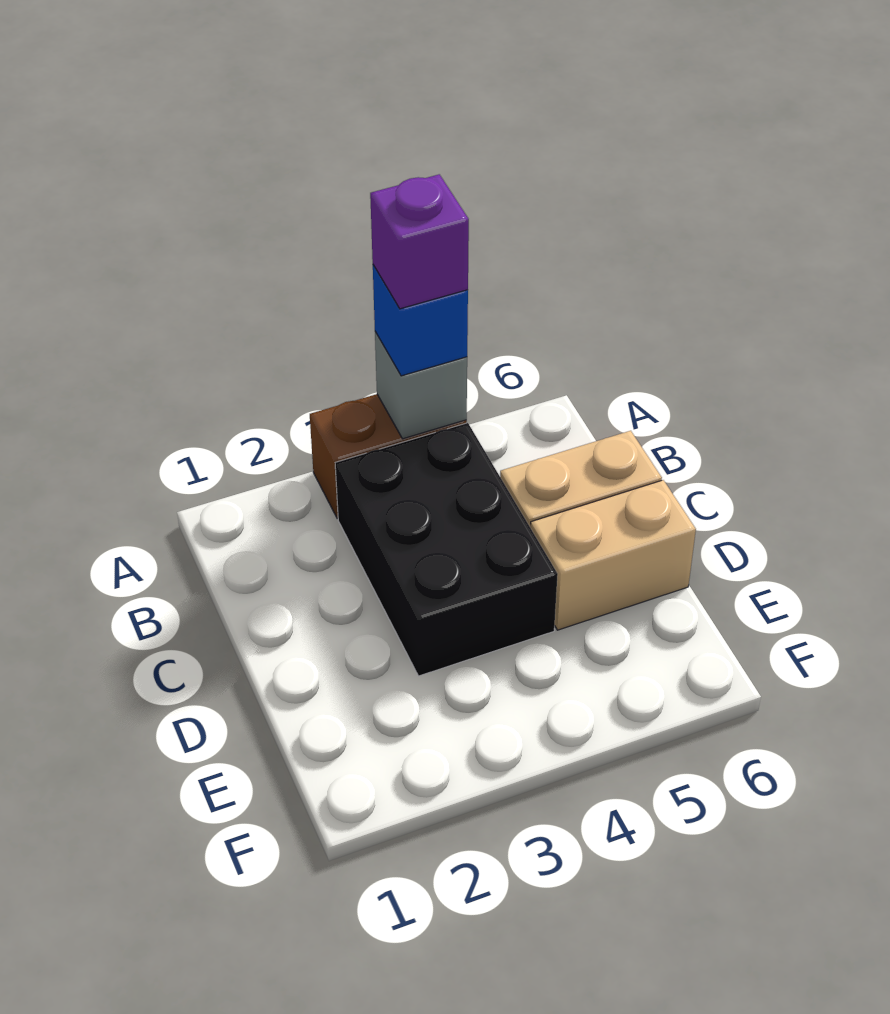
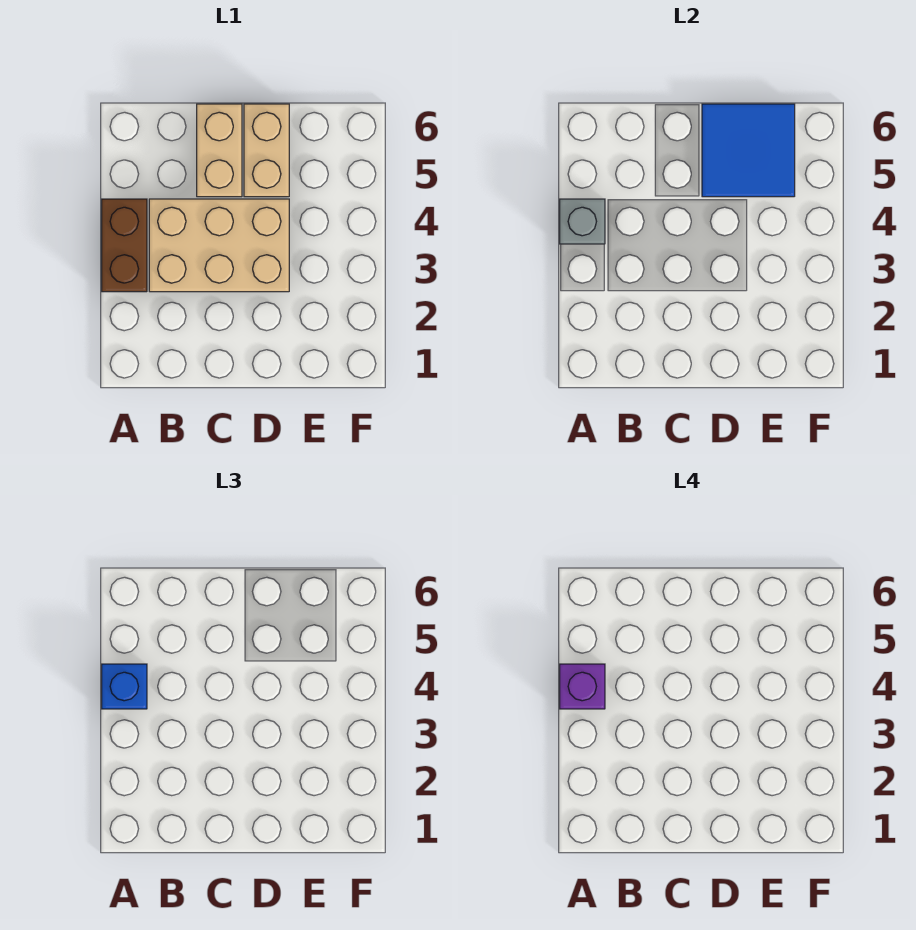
black brick B3:D4 level 1 -> tan brick B3:D4 level 1
none -> blue tile D5:E6 level 2

